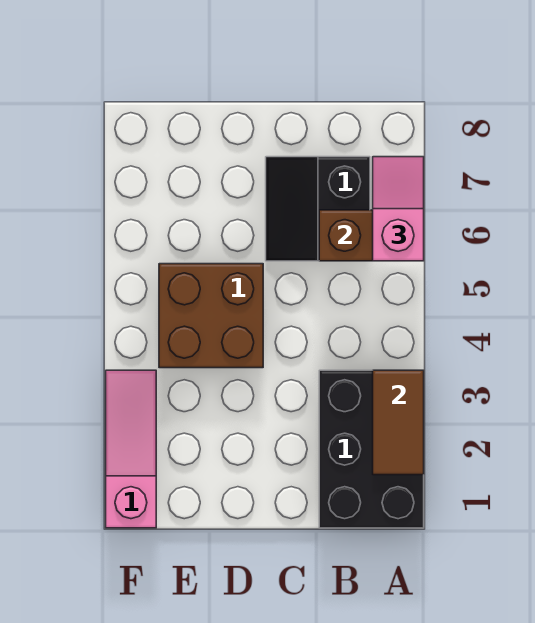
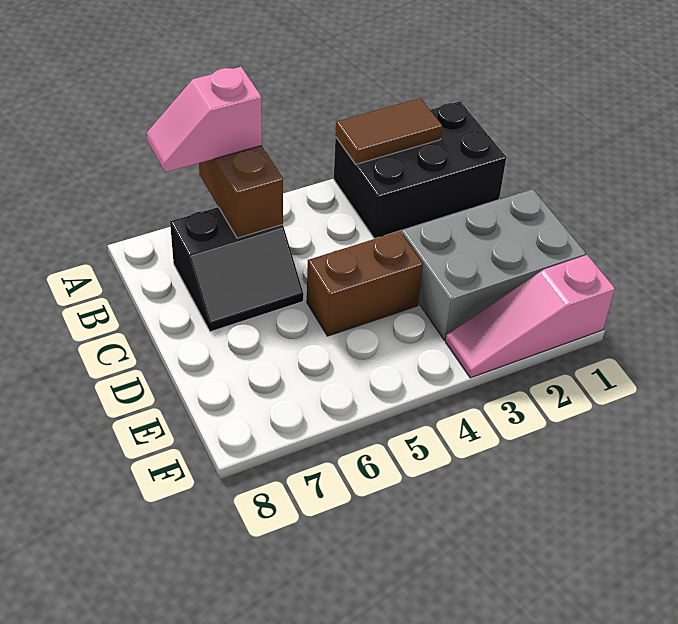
none -> grey brick D1:E3 level 1
brown brick D4:E5 level 1 -> brown brick D4:D5 level 1

